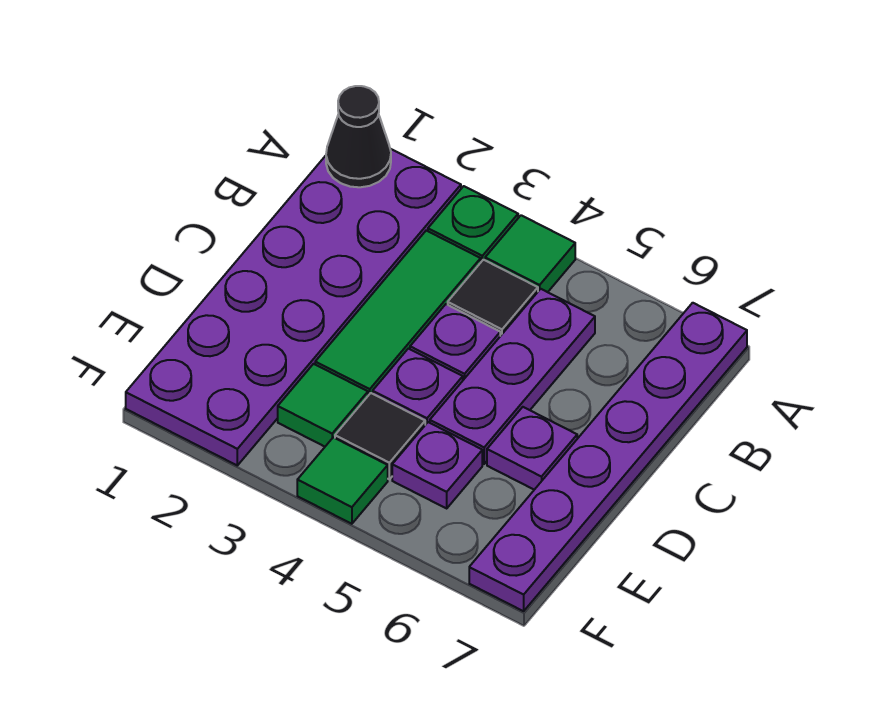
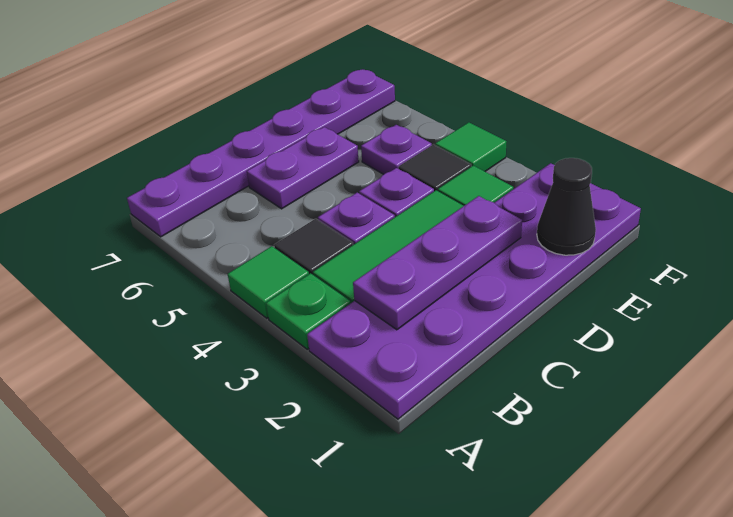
black cone A1 level 2 -> black cone E1 level 2
purple plate B5:D5 level 1 -> purple plate B2:D2 level 2
purple plate D6 level 1 -> purple plate C6:D6 level 1

